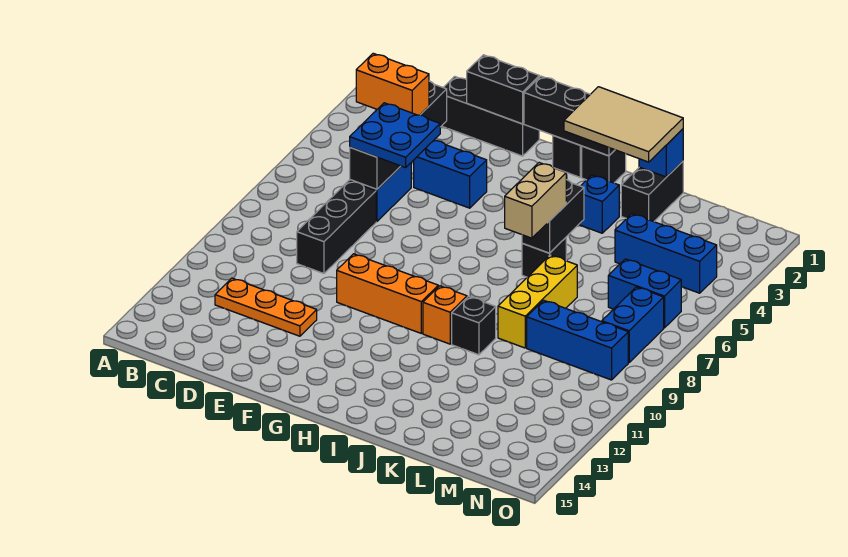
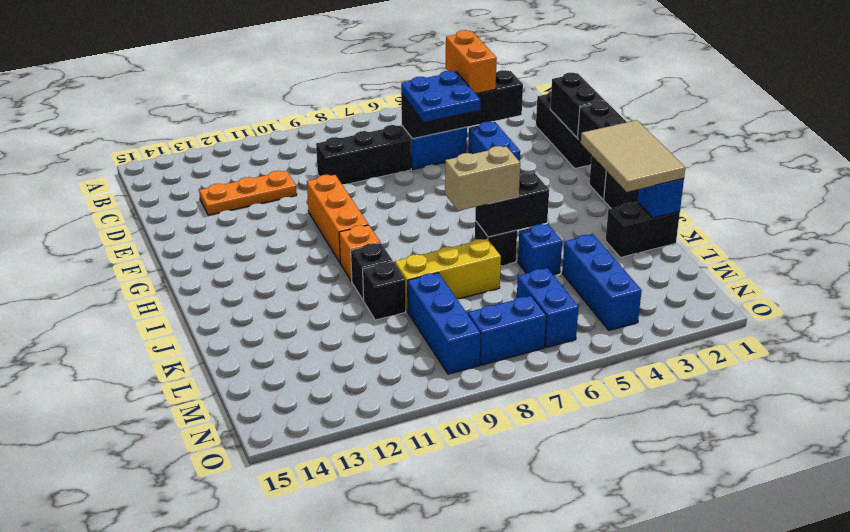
orange plate C12:E12 level 1 -> orange plate D11:D13 level 1
blue brick J3 level 1 -> blue brick K5 level 1
none -> black brick K10 level 1

